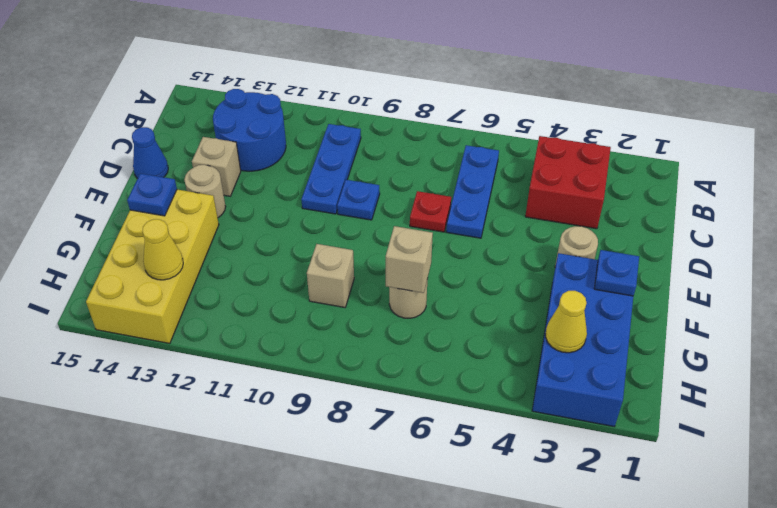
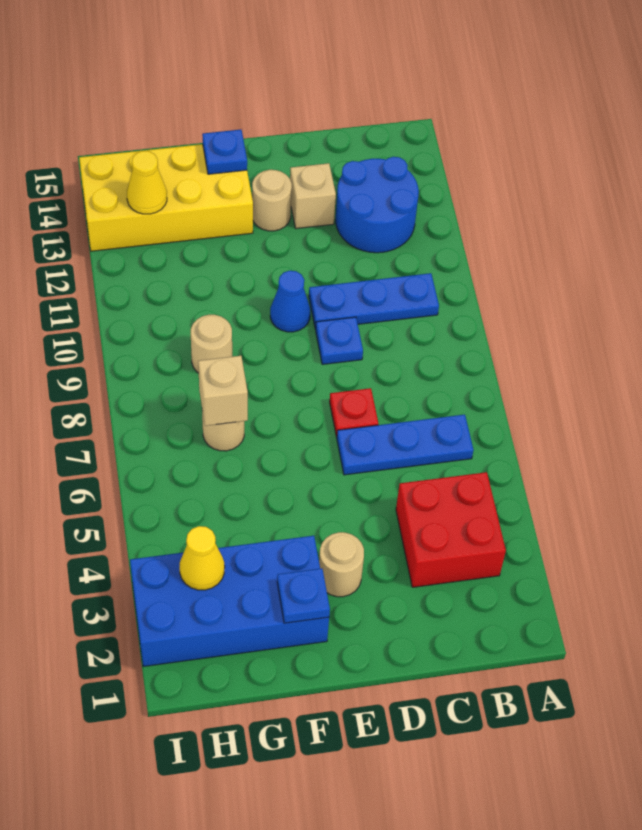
blue cone D15 level 1 -> blue cone E10 level 1
tan brick G9 level 1 -> tan round brick G9 level 1

